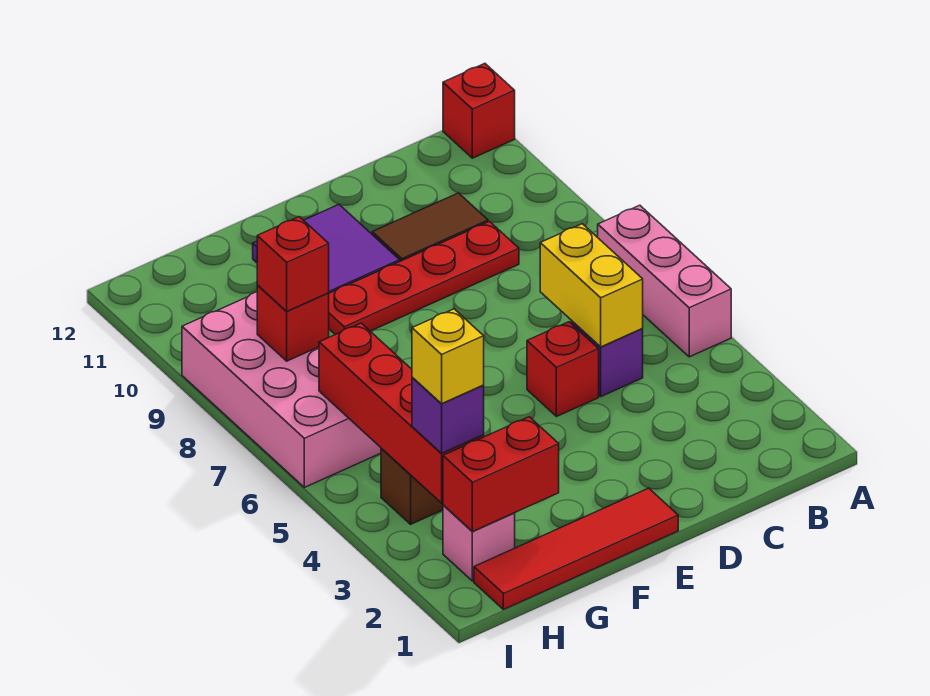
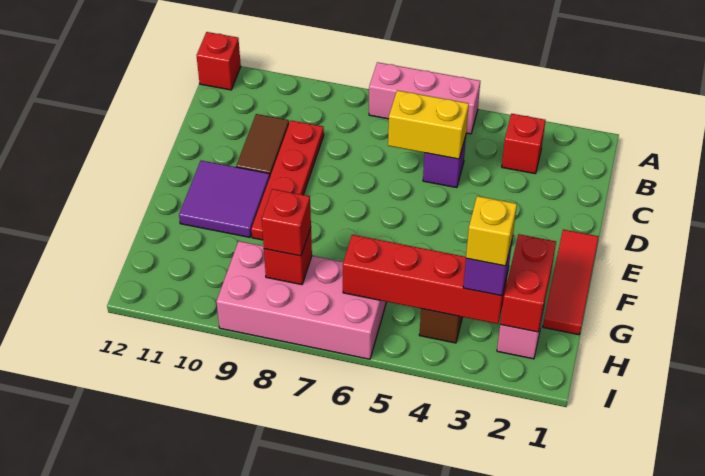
red brick D5 level 1 -> red brick B3 level 1
red tile E1:H1 level 1 -> red tile E1:G1 level 1

